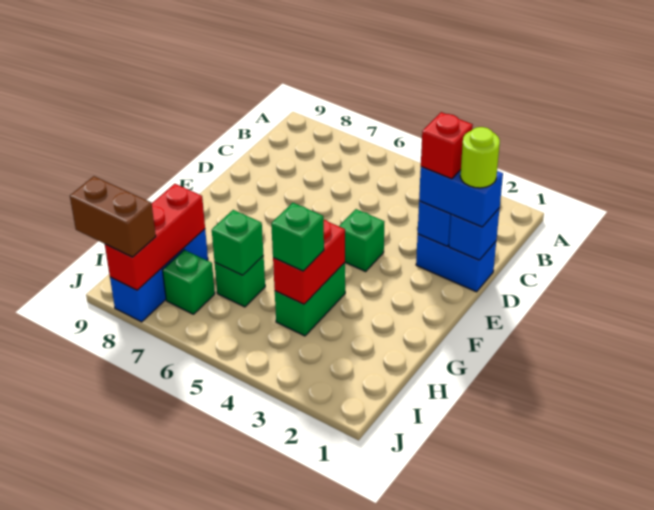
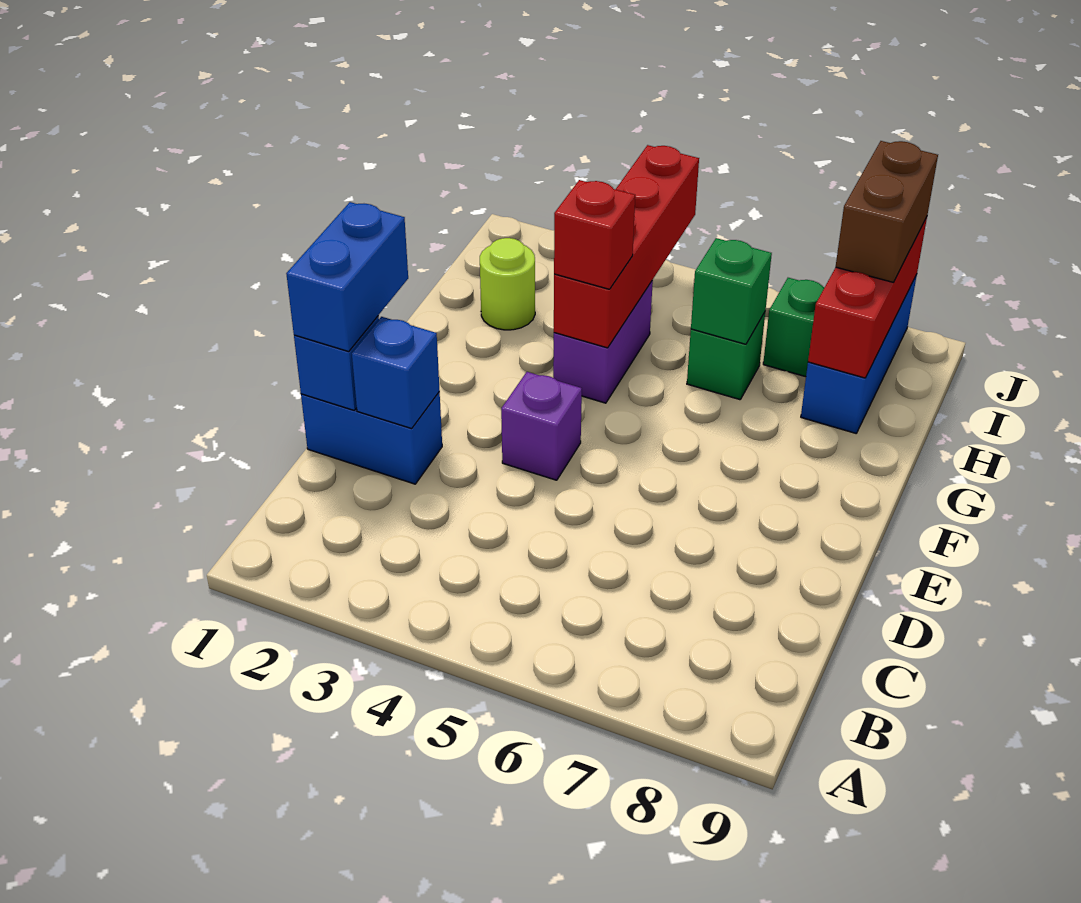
blue brick D1:D2 level 3 -> blue brick D1:E1 level 3
lime round brick D1 level 4 -> lime round brick H2 level 1
red brick D2 level 4 -> red brick G4 level 3
green brick E4 level 1 -> purple brick E4 level 1
green brick G4:H4 level 1 -> purple brick G4:H4 level 1
red brick G4:H4 level 2 -> red brick G4:J4 level 2
green brick H4 level 3 -> none
brown brick J8:J9 level 3 -> brown brick I8:J8 level 3

